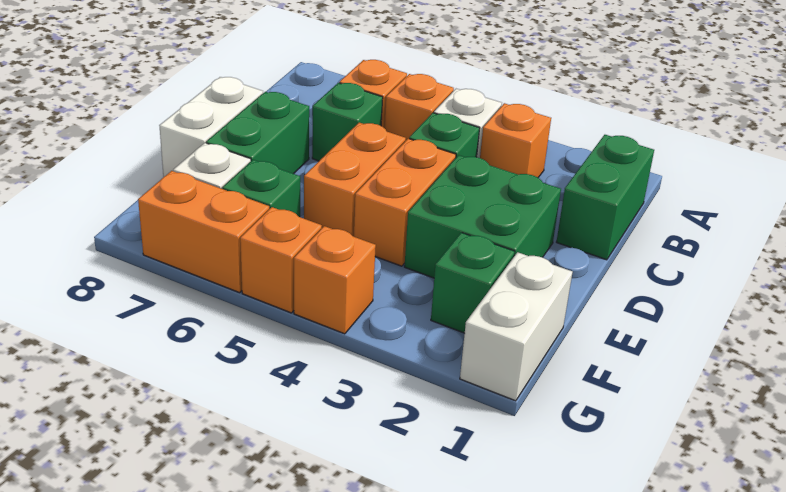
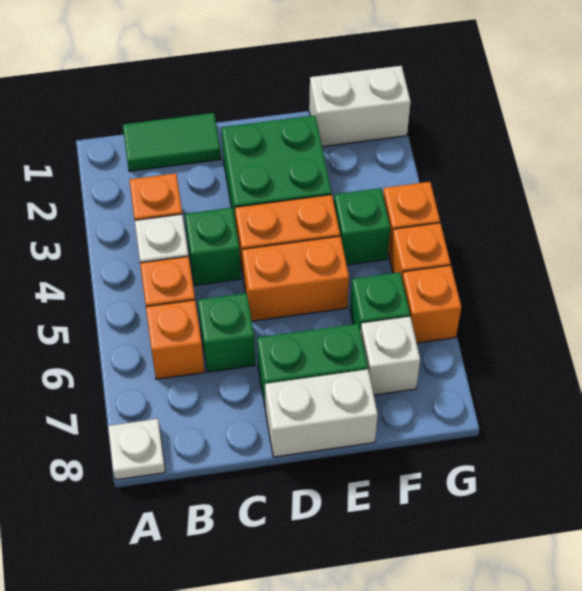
none -> white plate A8 level 1
green brick B1:C1 level 1 -> green tile B1:C1 level 1
green brick F2 level 1 -> green brick F4 level 1
orange brick G6:G7 level 1 -> orange brick G6 level 1

